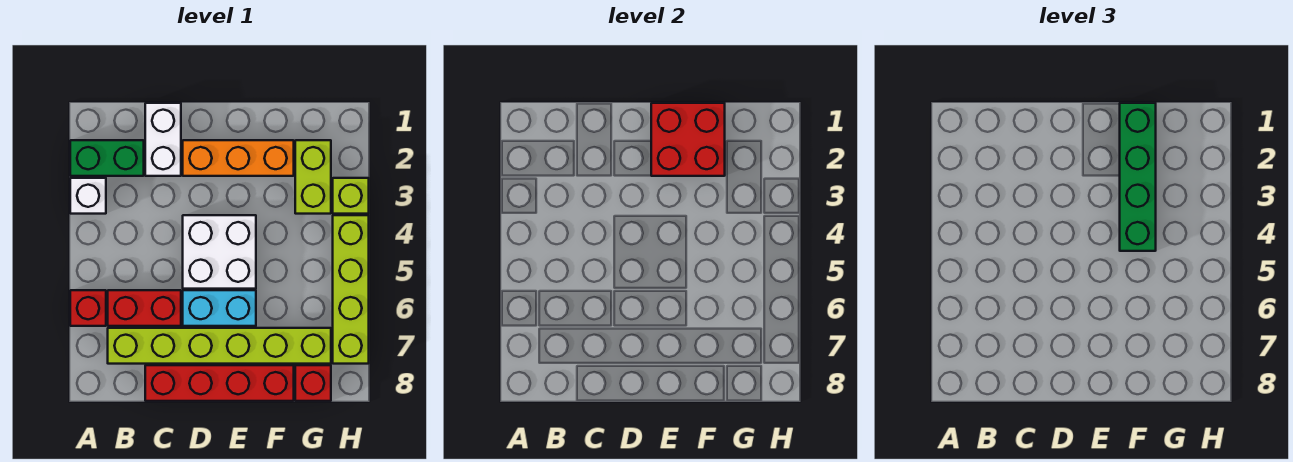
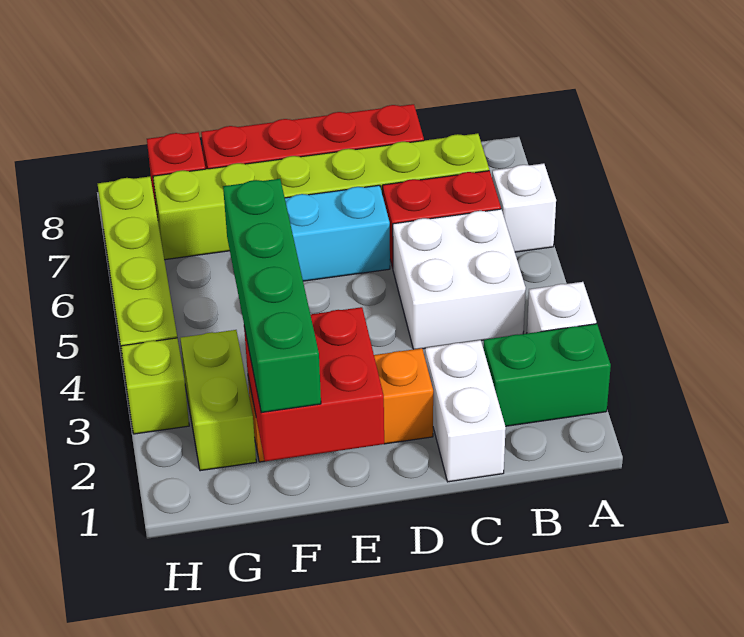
red brick A6 level 1 -> white brick A6 level 1
white brick D4:E5 level 1 -> white brick B4:C5 level 1

